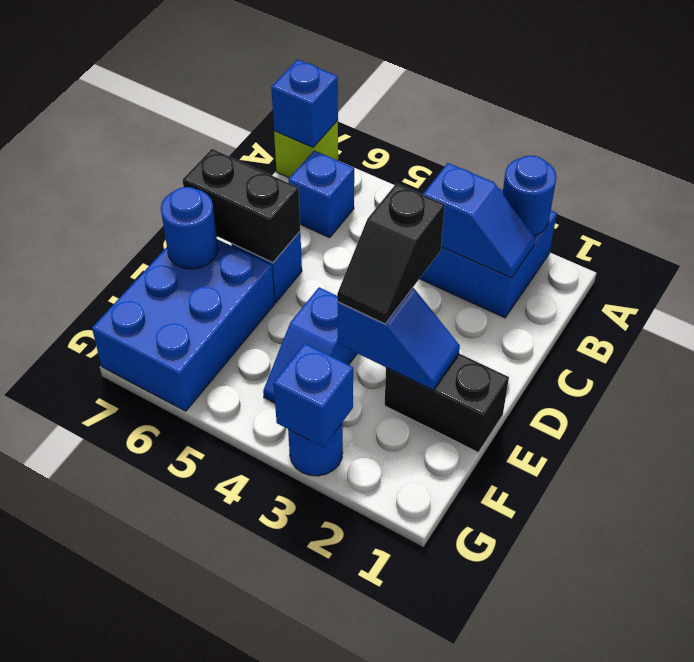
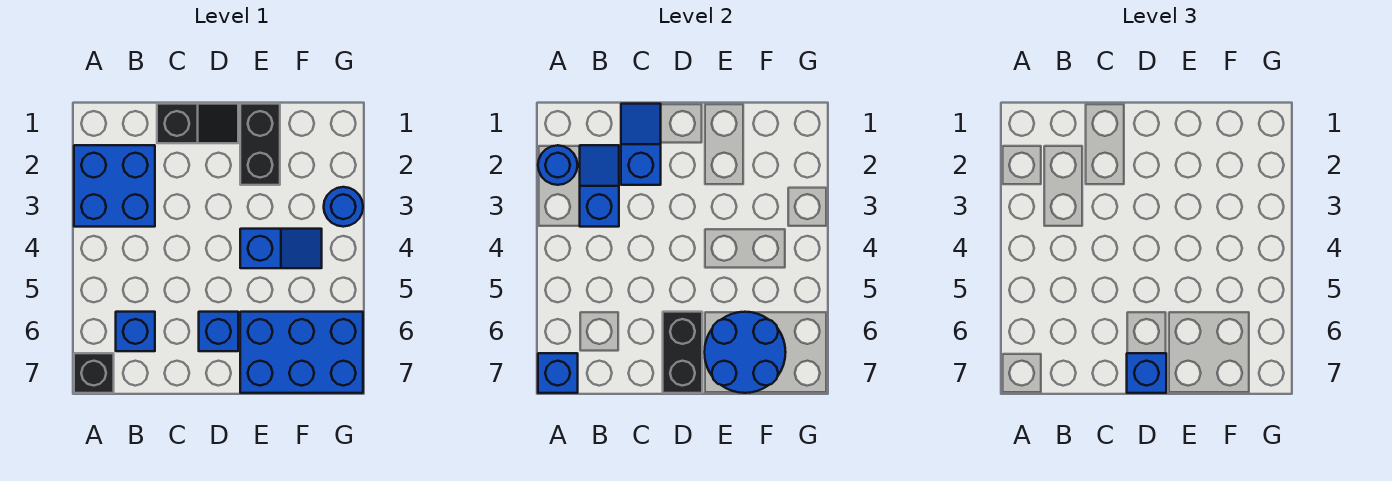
lime brick A7 level 1 -> black brick A7 level 1
black slope D3:E3 level 3 top D -> black slope C1:D1 level 1 top C
blue slope E2:E3 level 2 top 3 -> blue slope C1:C2 level 2 top 2
blue round brick E7 level 2 -> blue round brick E6:F7 level 2
blue brick G3 level 2 -> blue brick D7 level 3

